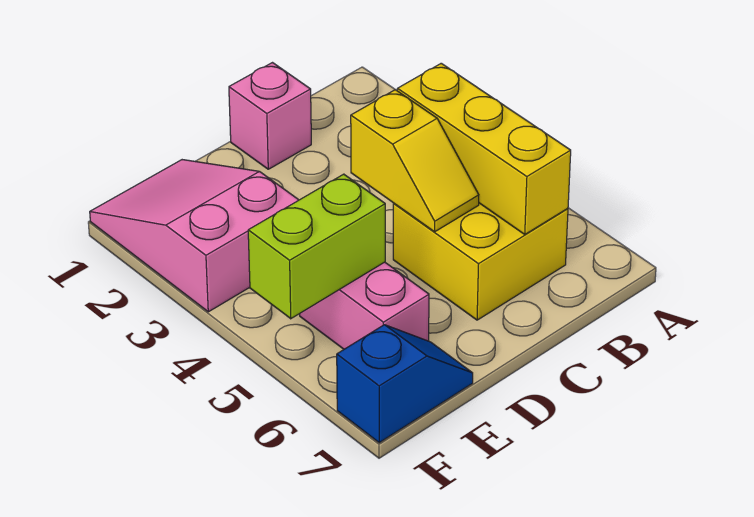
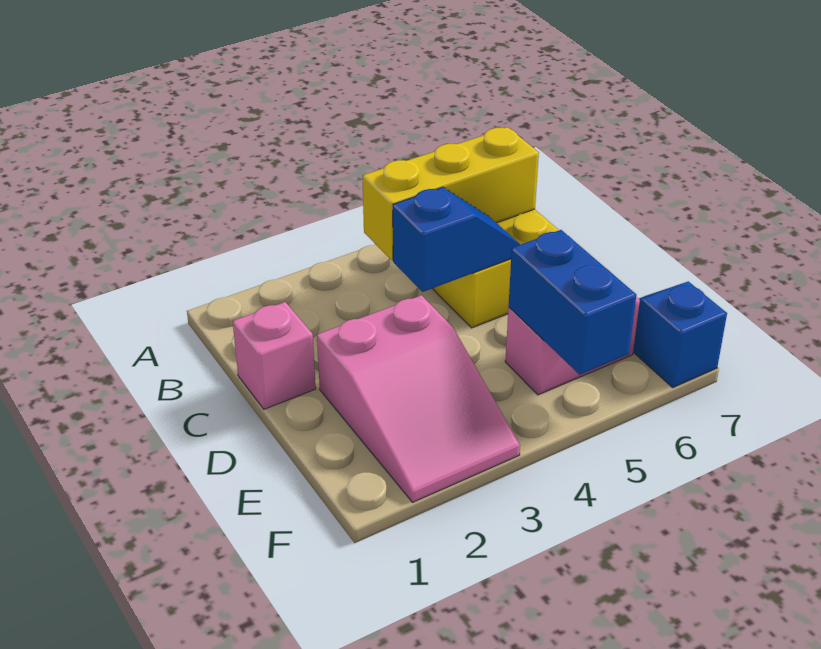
yellow slope C4:C5 level 2 top 4 -> blue slope C4:C5 level 2 top 4
pink slope E1:F3 level 1 top 3 -> pink slope D2:F3 level 1 top D
lime brick E5:F5 level 2 -> blue brick E5:F5 level 2

